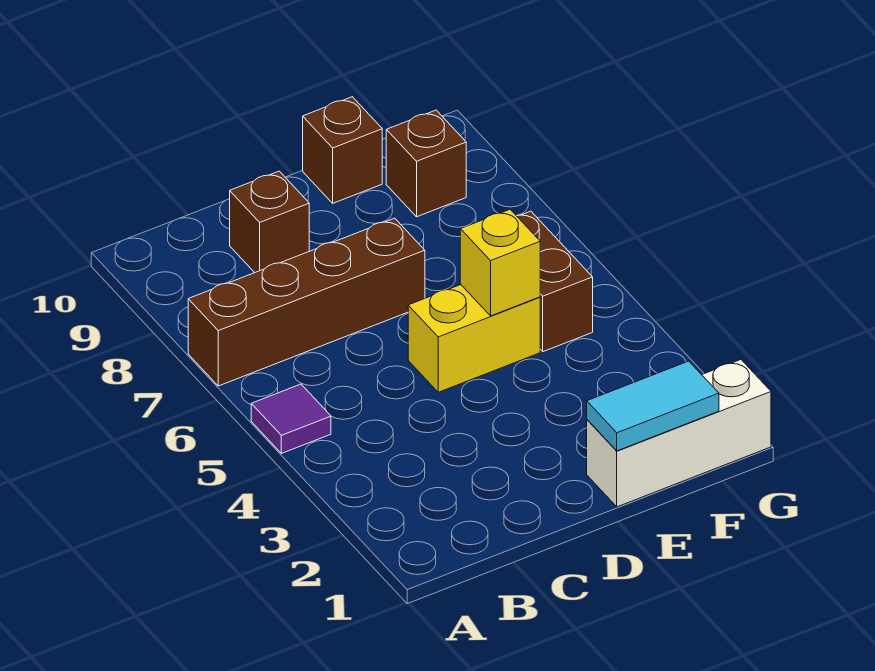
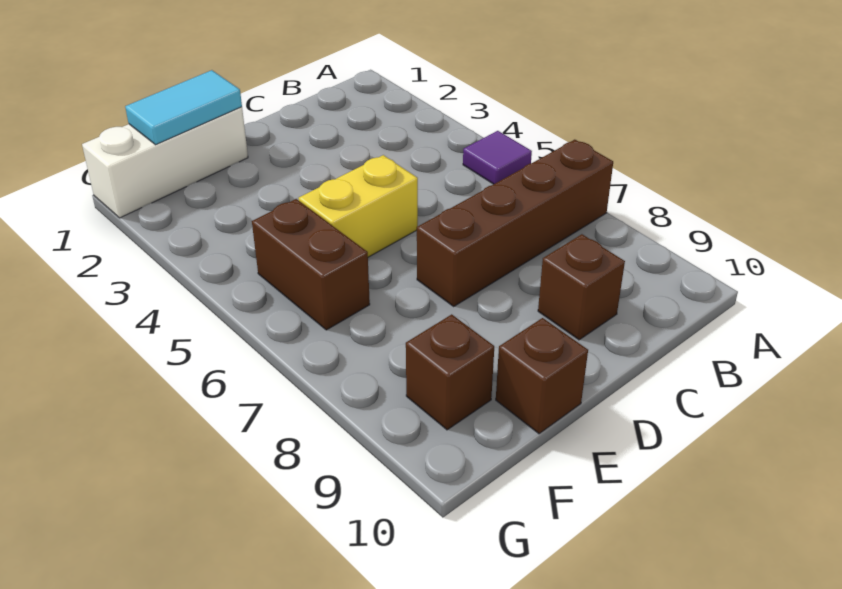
yellow brick E5 level 2 -> none

